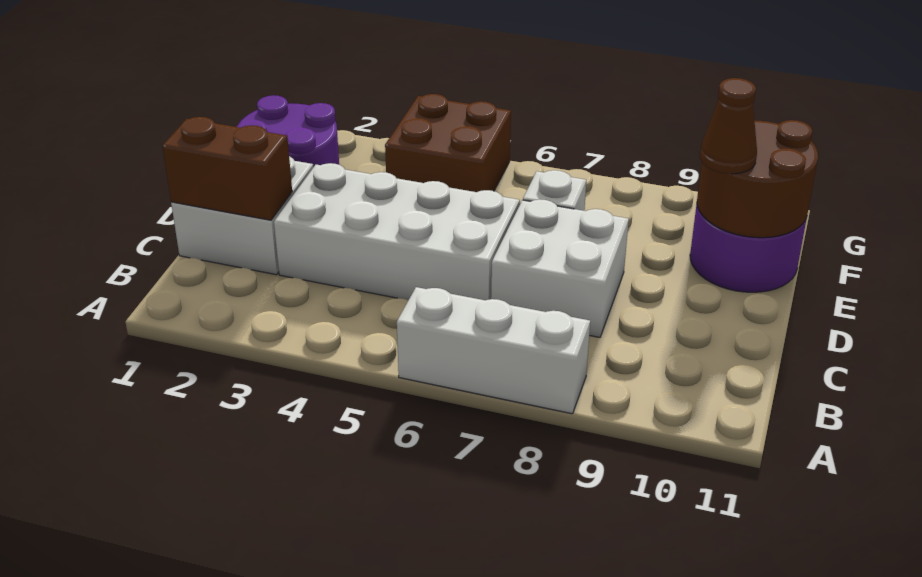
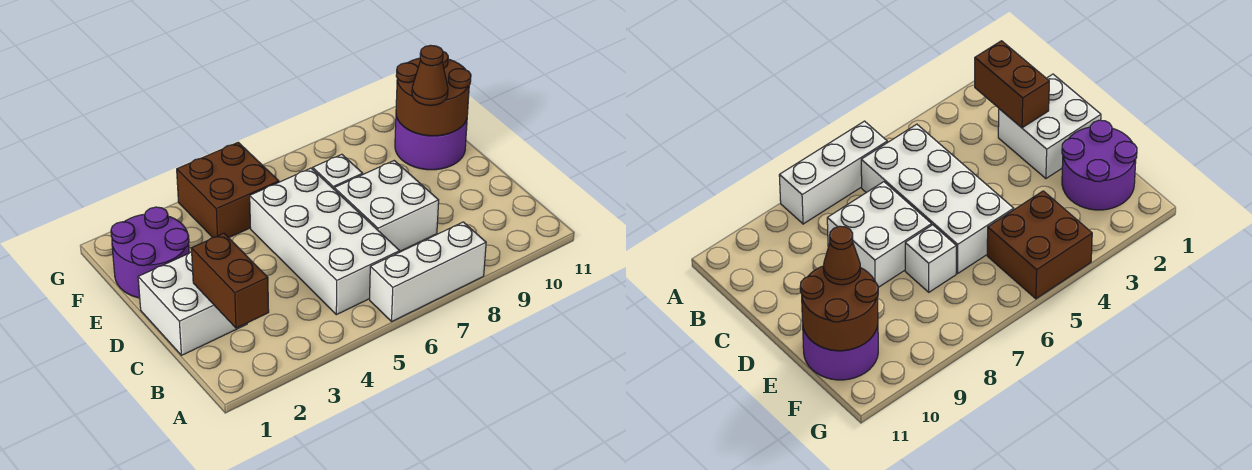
brown brick C1:C2 level 2 -> brown brick B2:C2 level 2
white brick C3:D6 level 1 -> white brick B5:E6 level 1

